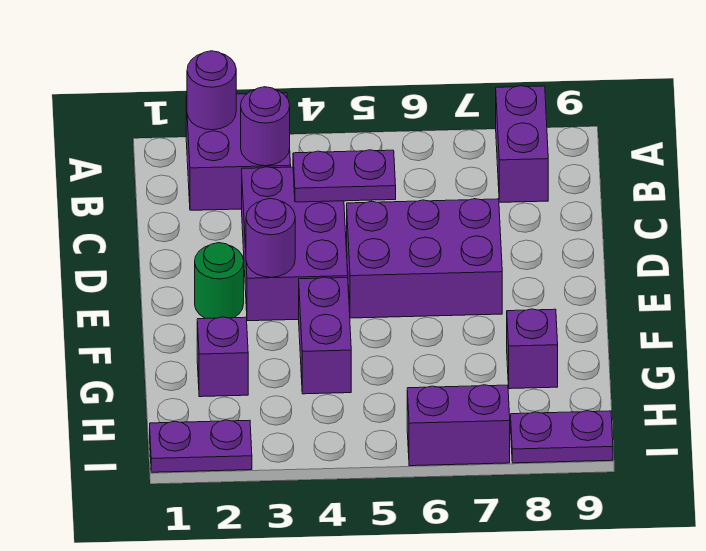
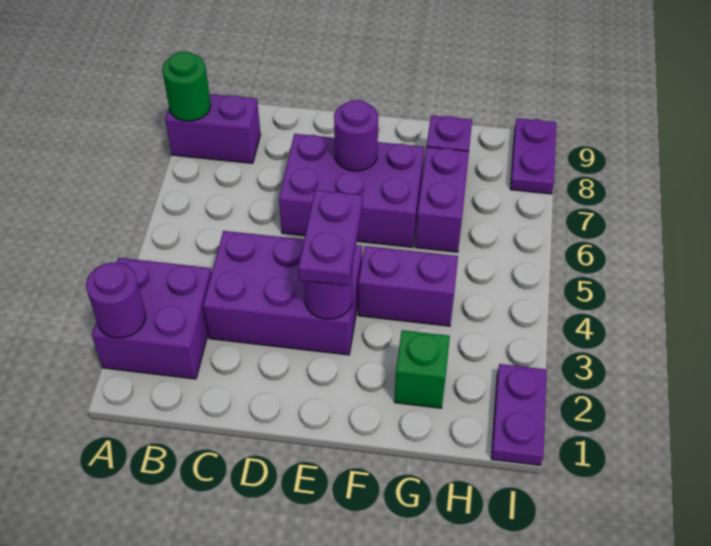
purple round brick B3 level 2 -> purple round brick E7 level 2
purple plate C4:C5 level 2 -> purple plate E3:E4 level 3
purple brick D5:E7 level 1 -> purple brick D6:F7 level 1
green round brick E2 level 1 -> green round brick A8 level 2
purple brick G2 level 1 -> green brick G2 level 1
purple brick I6:I7 level 1 -> purple brick G6:G7 level 1

